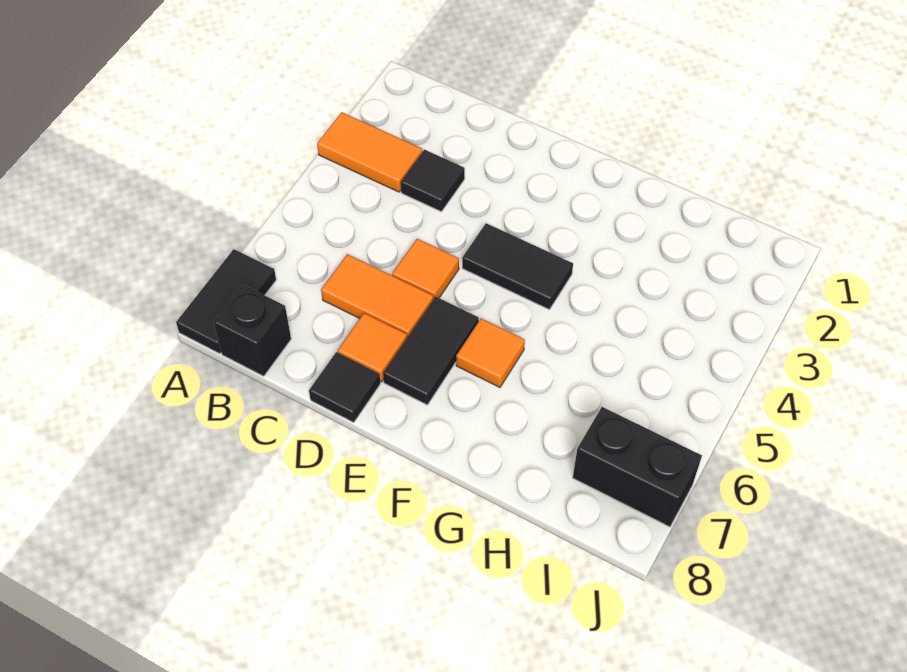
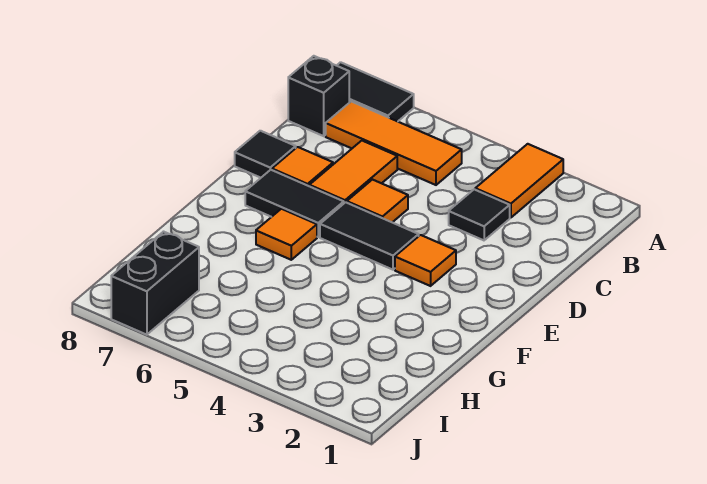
none -> orange tile B5:B7 level 1
none -> orange tile E3 level 1
black tile E4:F4 level 1 -> black tile E4:E5 level 1

